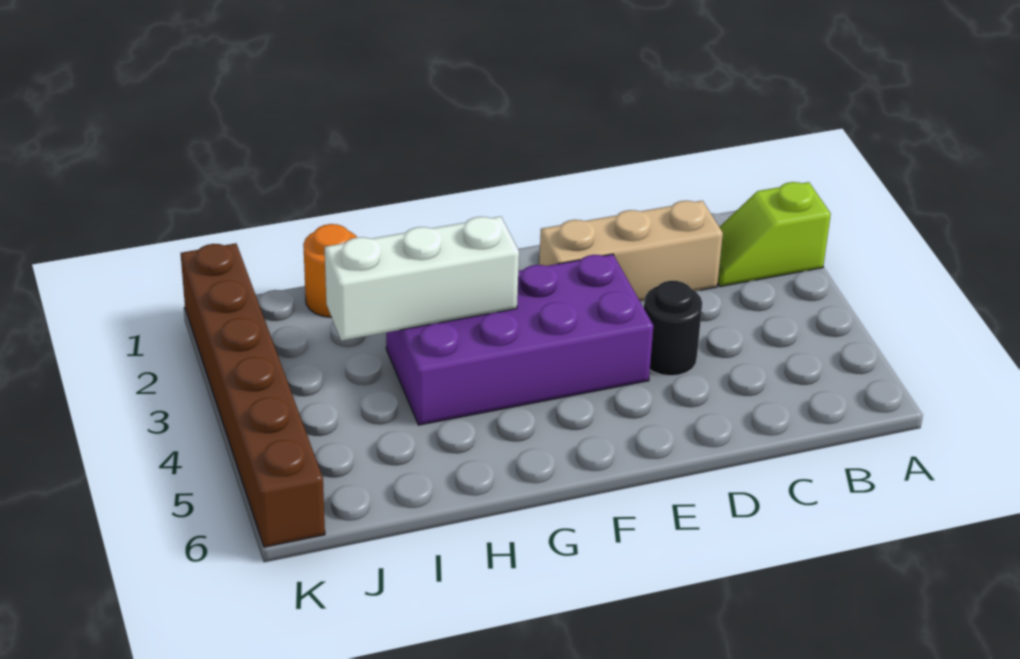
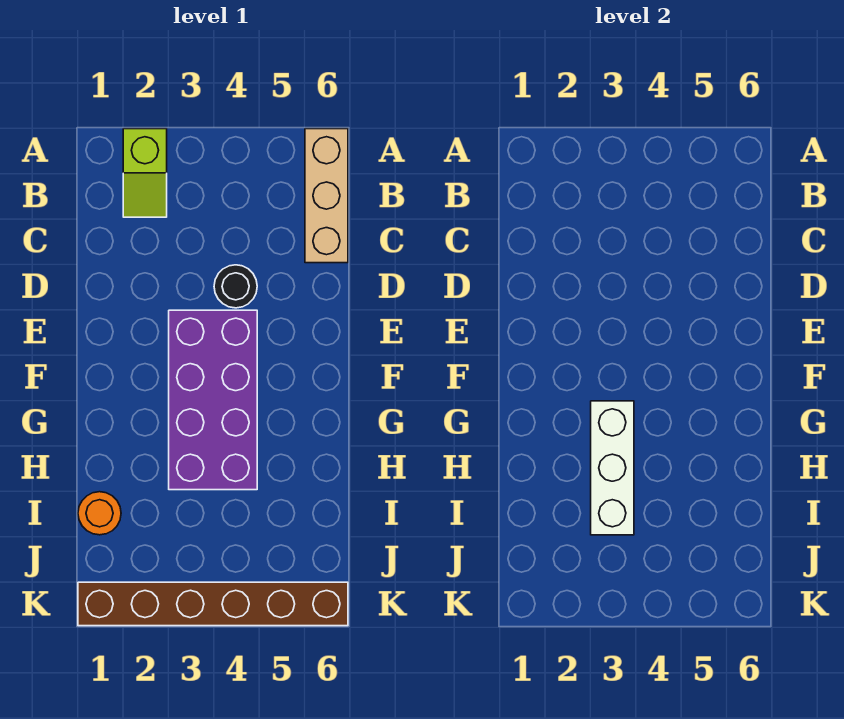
tan brick C2:E2 level 1 -> tan brick A6:C6 level 1

